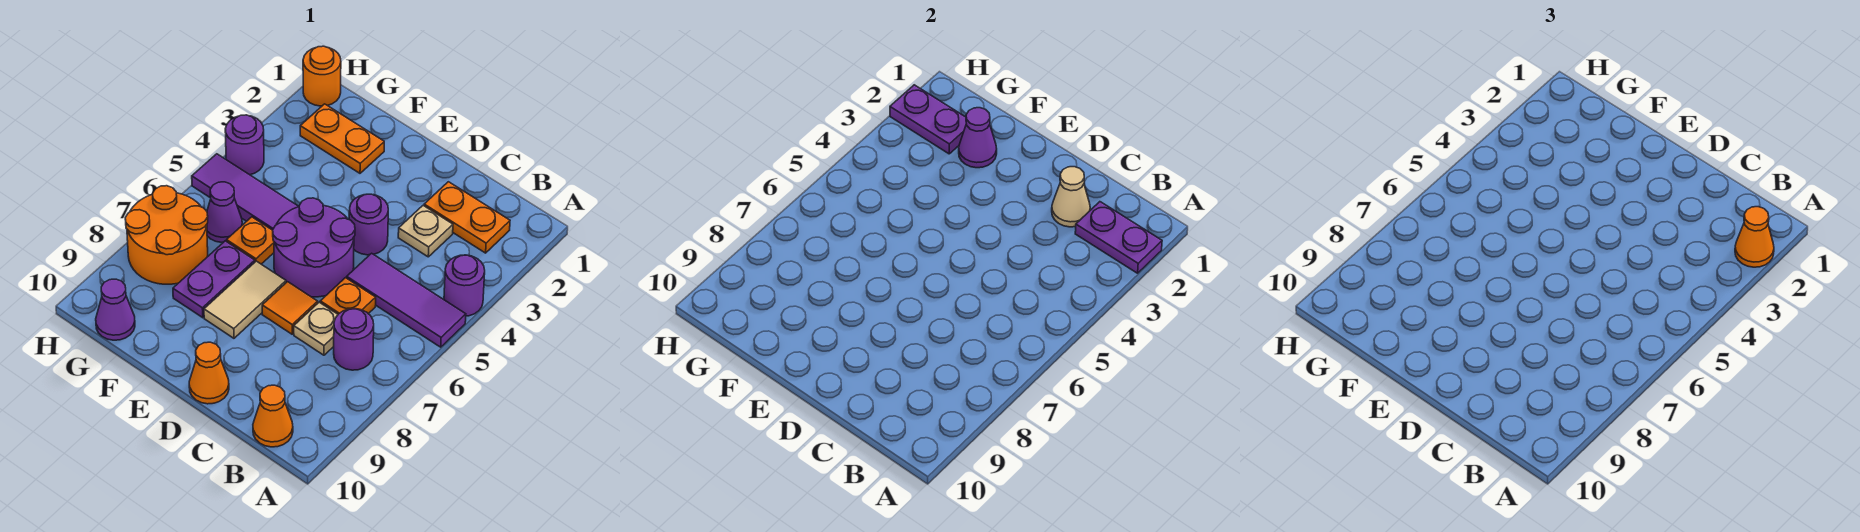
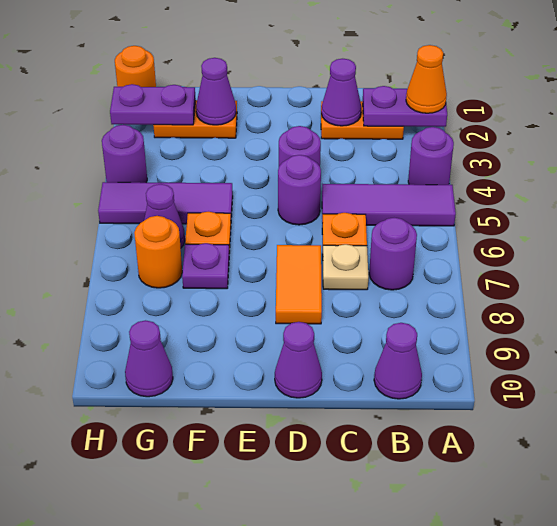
orange cone B10 level 1 -> purple cone B10 level 1
tan cone C2 level 2 -> purple cone C2 level 2
tan plate C3 level 1 -> none
purple round brick D5:E6 level 1 -> purple round brick D5 level 1
orange tile D7 level 1 -> orange tile D7:D8 level 1
orange cone D10 level 1 -> purple cone D10 level 1
tan tile E7:E8 level 1 -> none
purple plate F7:F8 level 1 -> purple plate F7 level 1
orange round brick G7:H8 level 1 -> orange round brick G7 level 1

